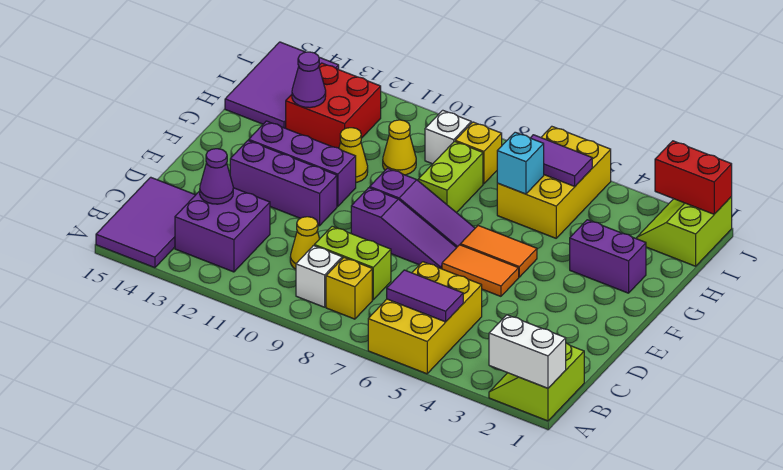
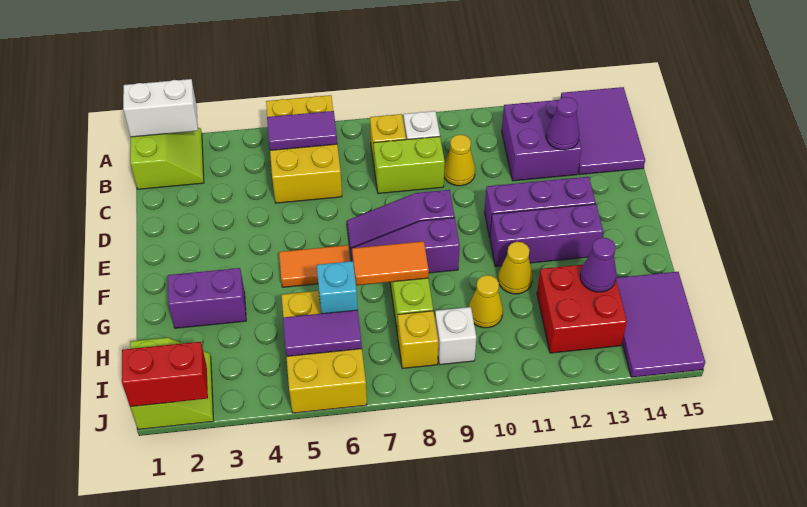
orange tile E5:E6 level 1 -> orange tile G7:G8 level 2

